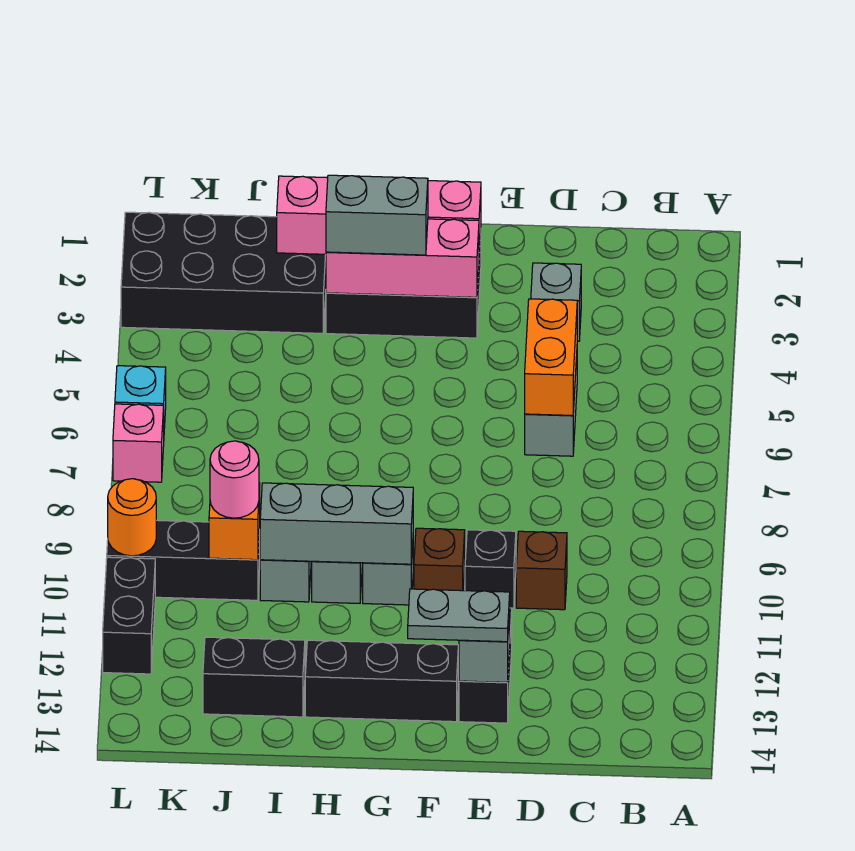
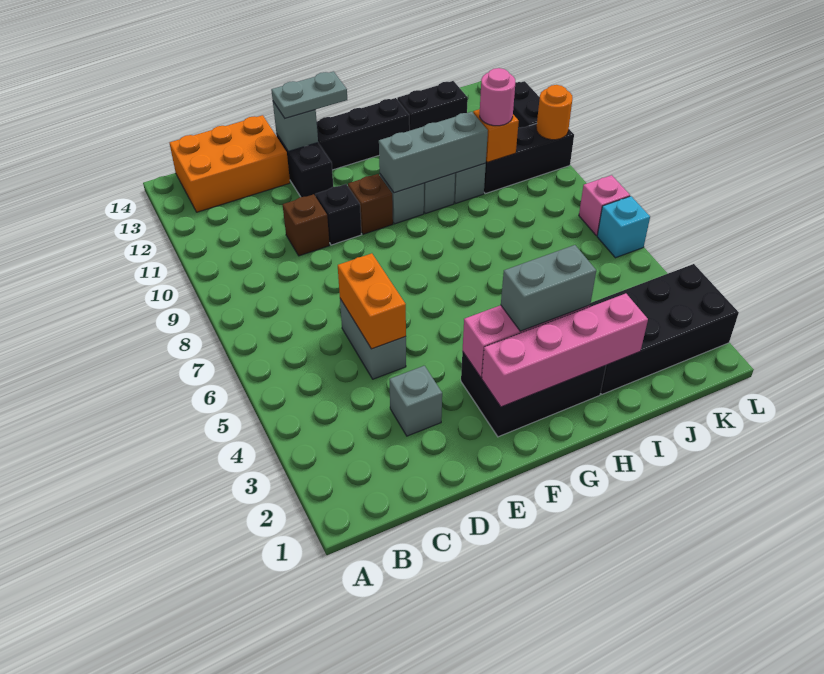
none -> orange brick B13:D14 level 1

